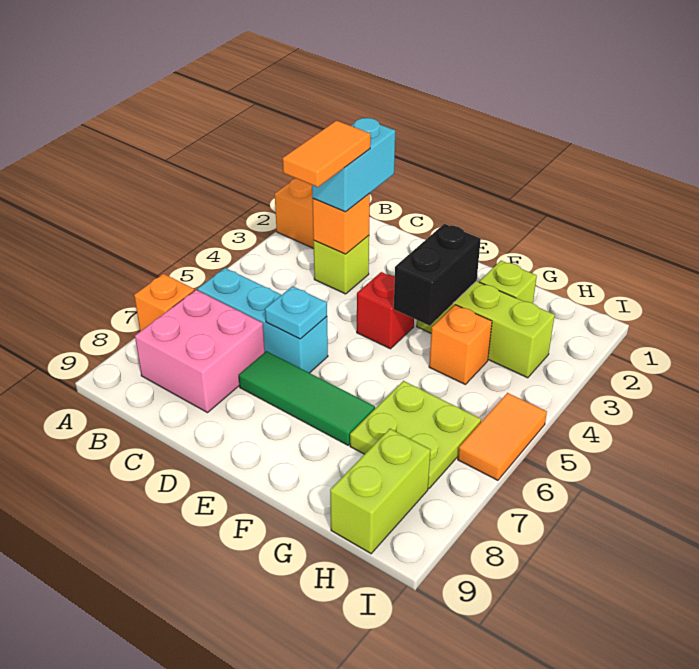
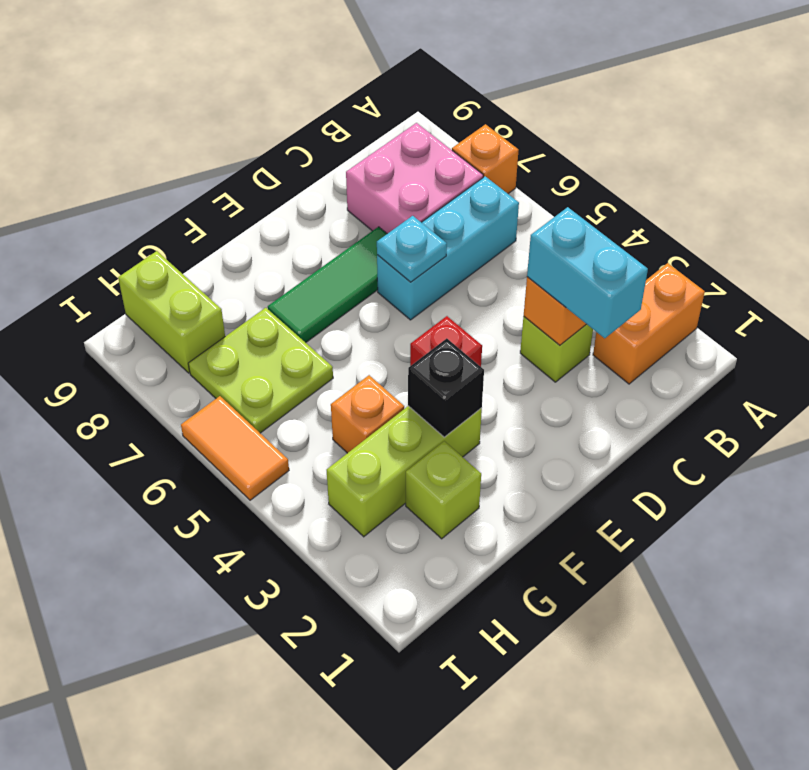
orange tile C3:C4 level 4 -> none
black brick F3:F4 level 2 -> black brick F3 level 2

